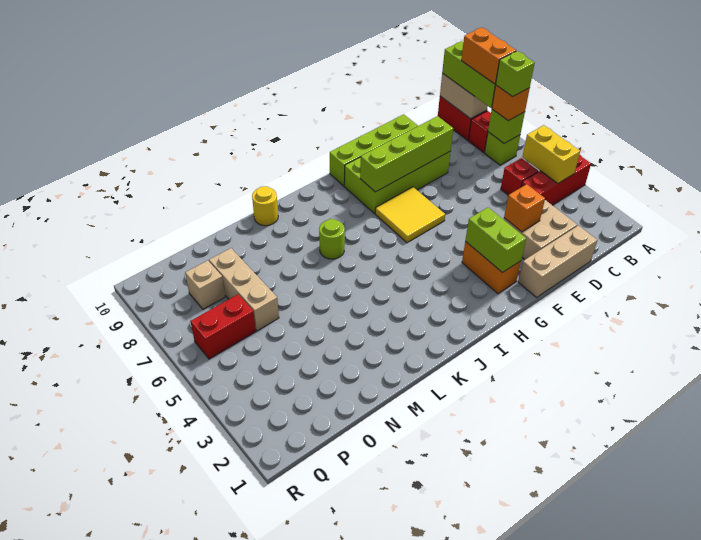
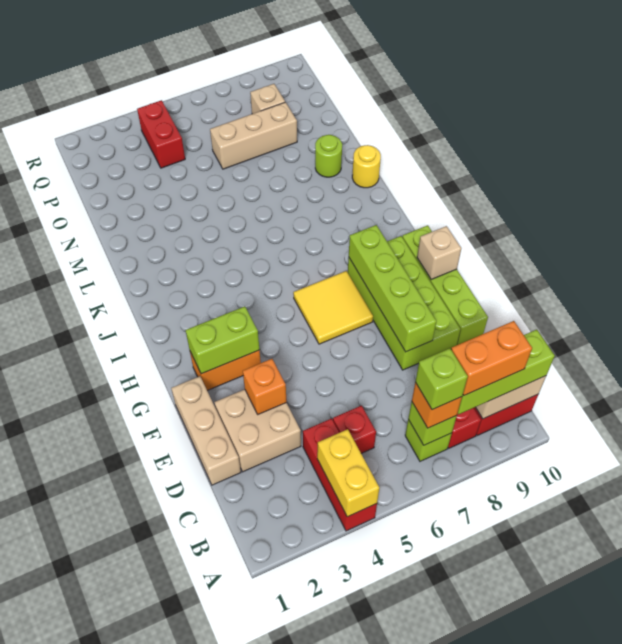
yellow brick B4:B5 level 2 -> yellow brick A4:B4 level 2
none -> tan brick G10 level 2
lime round brick K7 level 1 -> lime round brick M9 level 1
red brick P6:Q6 level 1 -> red brick P4:Q4 level 1

